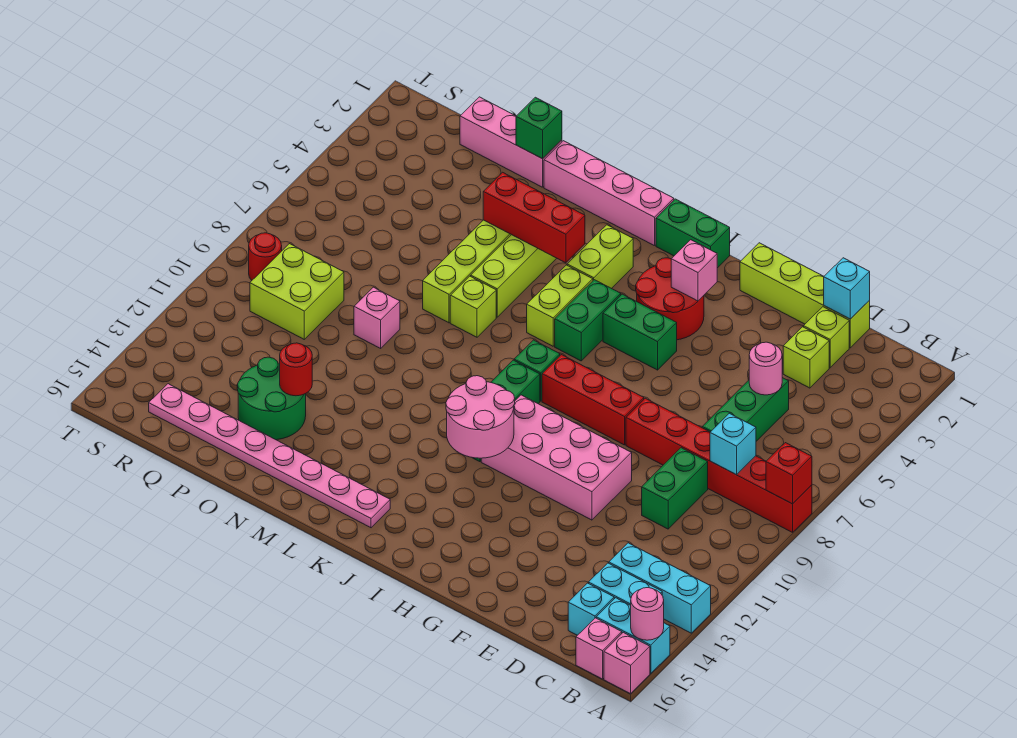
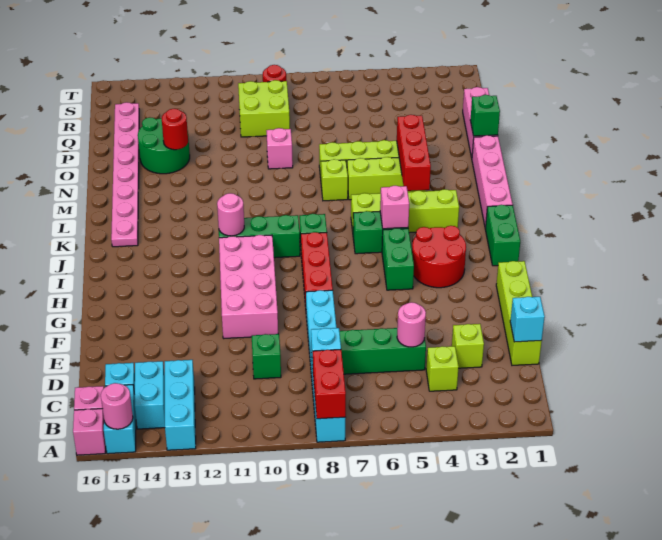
red brick A8:F8 level 1 -> cyan brick A8:F8 level 1
red brick A8 level 2 -> red brick A8:B8 level 2
lime brick D2 level 1 -> lime brick C4 level 1
green brick D9:D10 level 1 -> green brick D10 level 1
pink brick H3 level 2 -> pink brick J5 level 2
pink round brick I11:J12 level 2 -> pink round brick J11 level 2

